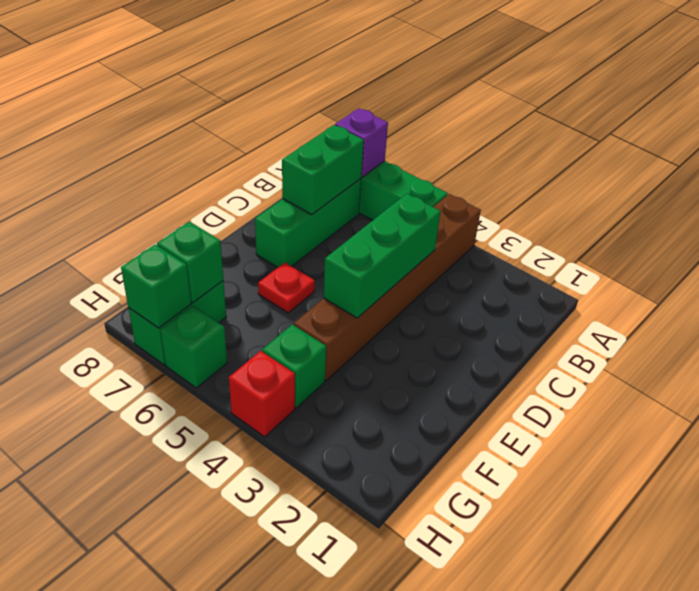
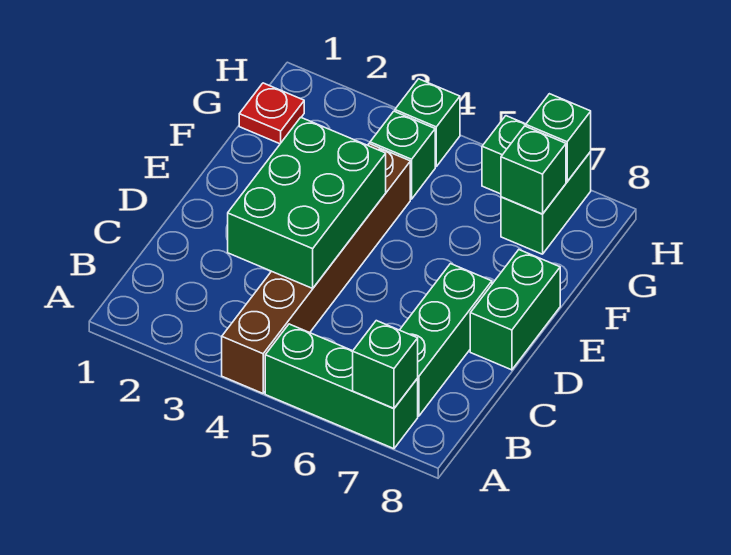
purple brick A7 level 2 -> green brick A7 level 2
green brick B7:C7 level 2 -> green brick D8:E8 level 1
green brick C4:E4 level 2 -> green brick C3:E4 level 2
red plate E6 level 1 -> red plate G1 level 1
red brick H4 level 1 -> green brick H4 level 1

